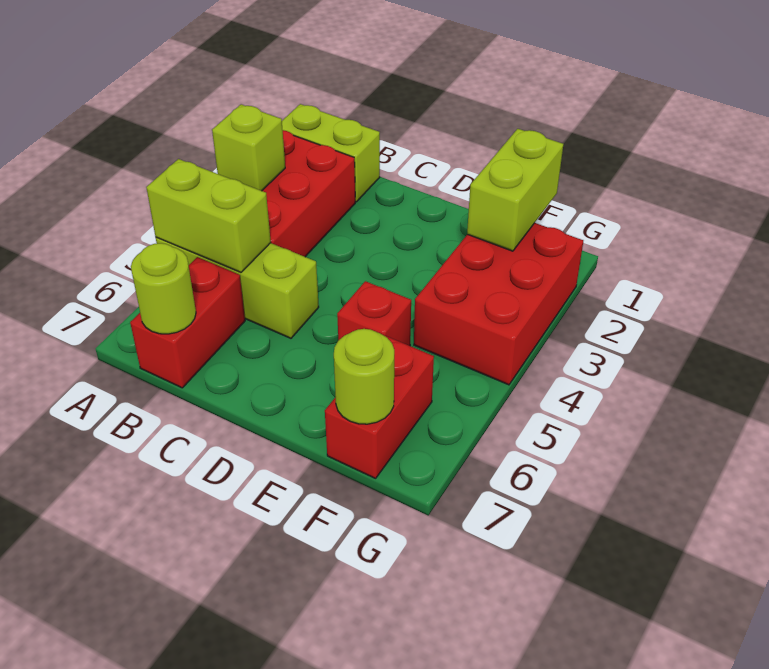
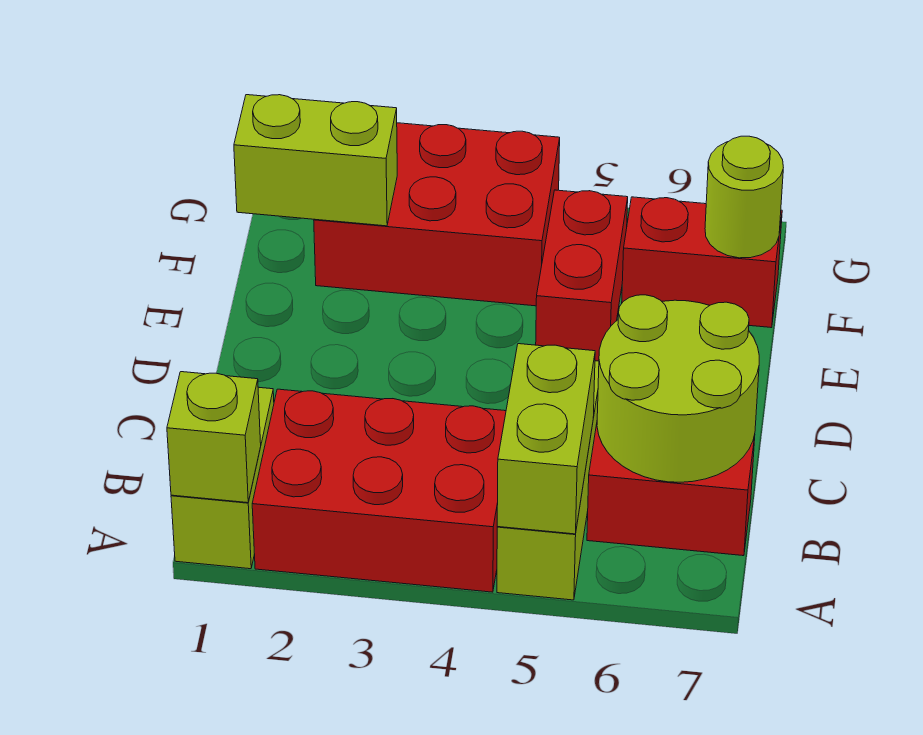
lime brick A3 level 2 -> lime brick A1 level 2
lime round brick B7 level 2 -> lime round brick B6:C7 level 2
red brick E5 level 1 -> red brick E5:F5 level 1

